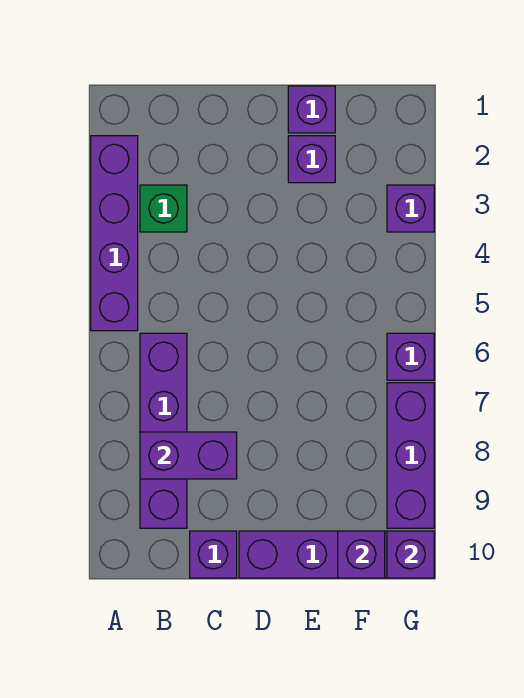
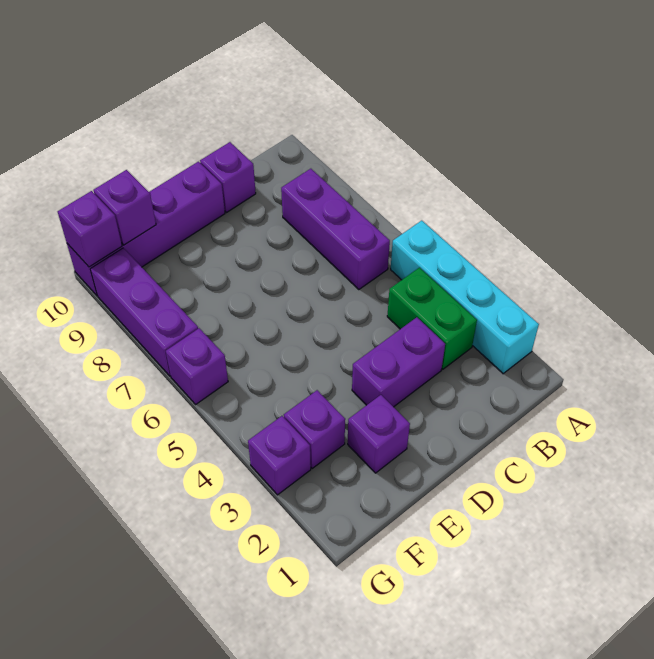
purple brick A2:A5 level 1 -> cyan brick A2:A5 level 1
green brick B3 level 1 -> green brick B3:B4 level 1
purple brick B6:B9 level 1 -> purple brick B6:B8 level 1
purple brick B8:C8 level 2 -> purple brick C3:D3 level 1
purple brick E1 level 1 -> purple brick F3 level 1

